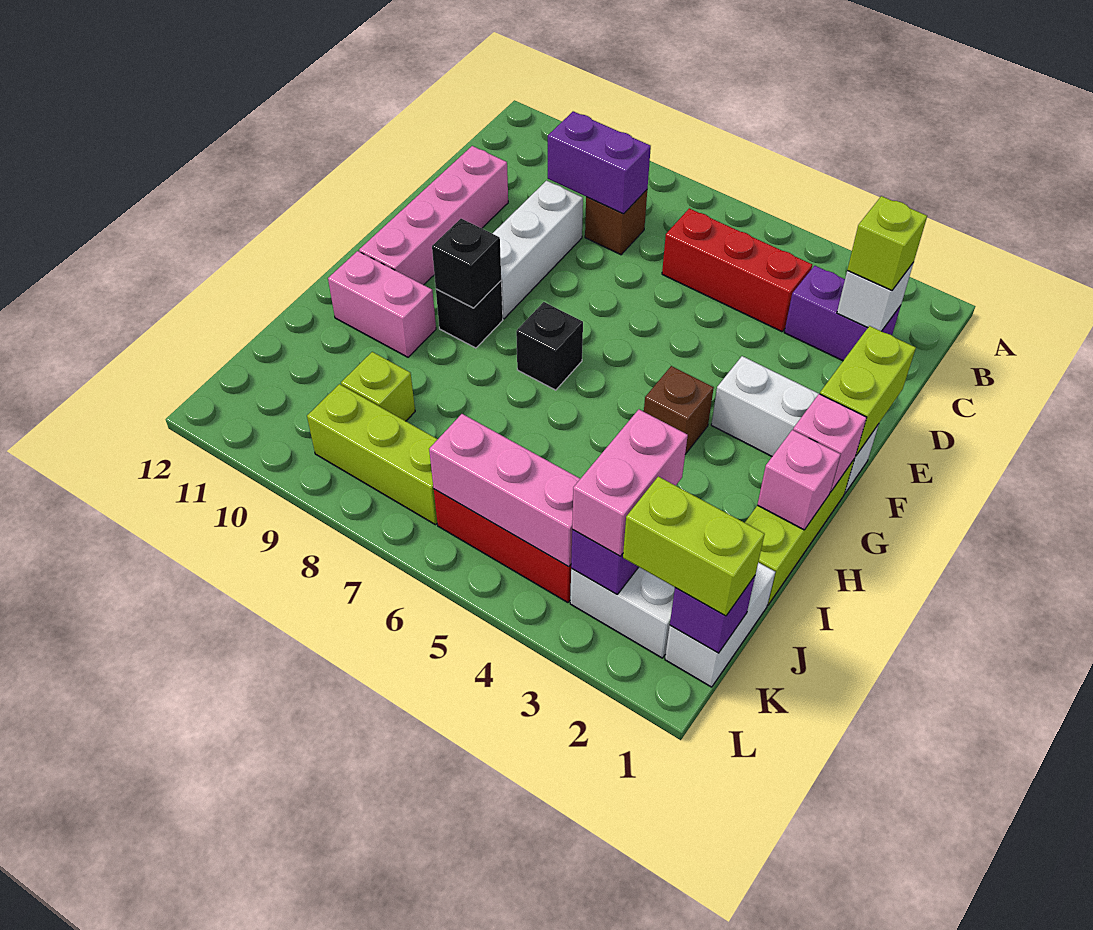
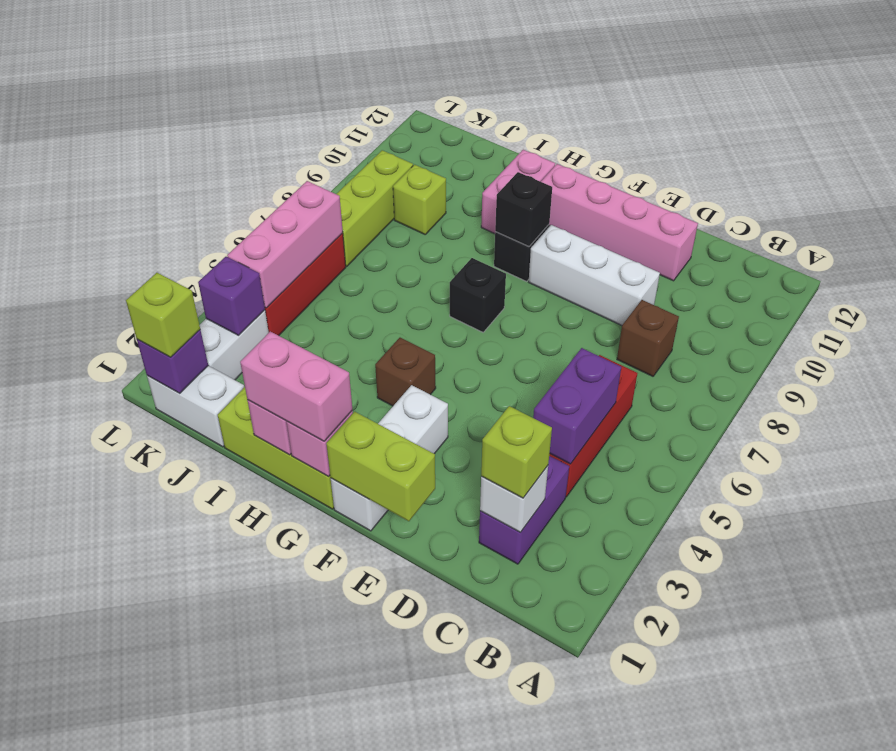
purple brick C8:C9 level 2 -> purple brick C4:C5 level 2
pink brick J3:K3 level 3 -> pink brick G1:H1 level 3
lime brick K1:K2 level 3 -> lime brick K1 level 3

